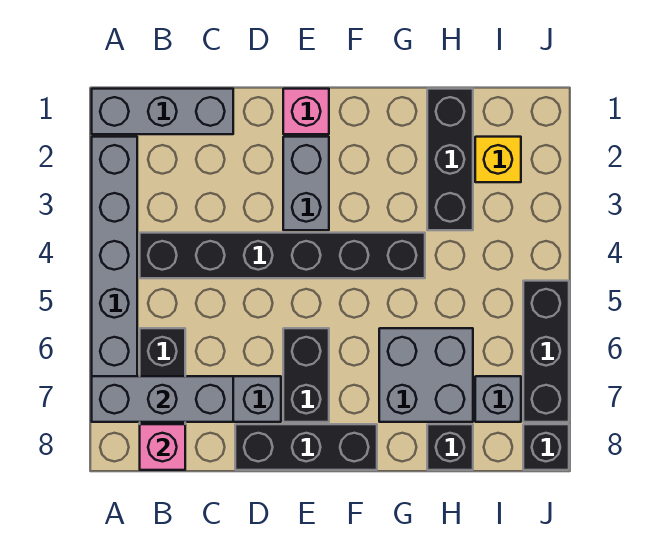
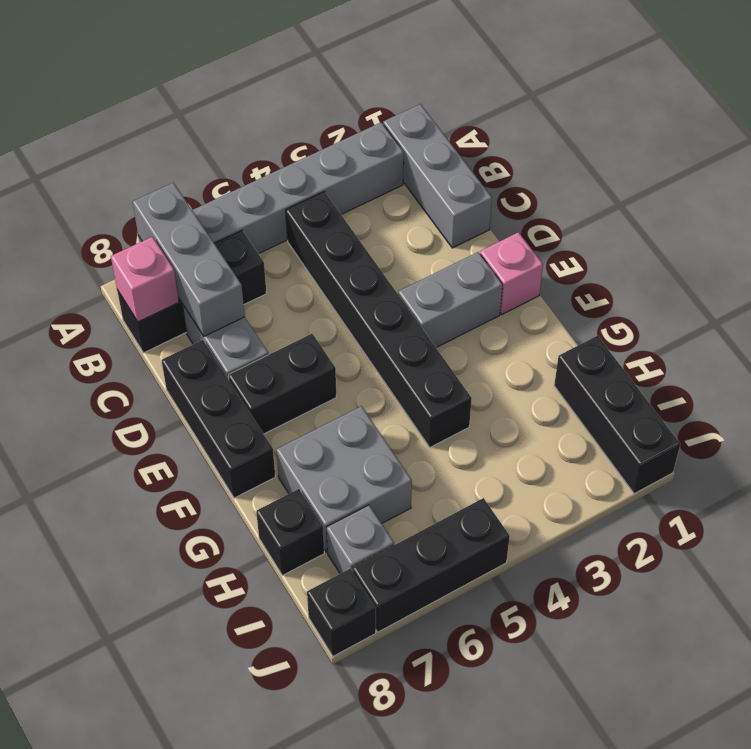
black brick H1:H3 level 1 -> black brick H1:J1 level 1
yellow brick I2 level 1 -> none

